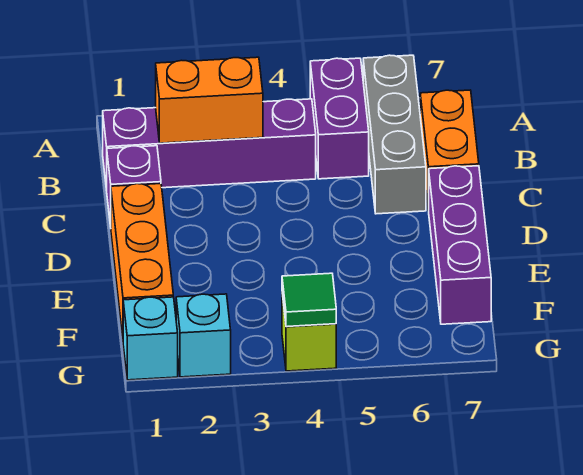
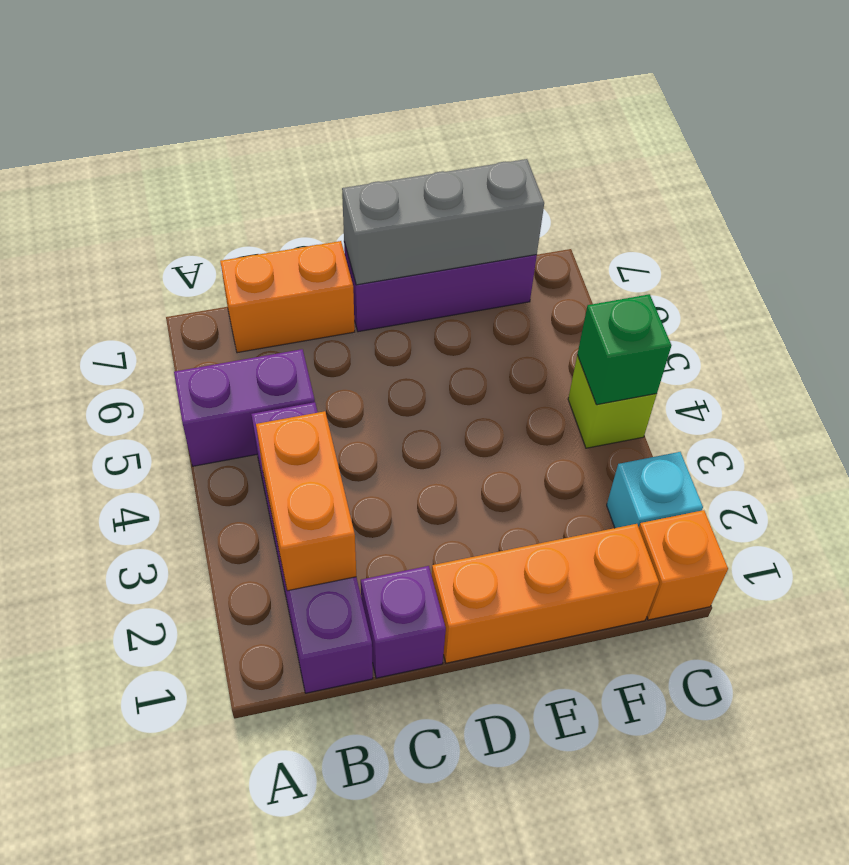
grey brick A6:C6 level 1 -> grey brick D7:F7 level 2
cyan brick G1 level 1 -> orange brick G1 level 1
green tile G4 level 2 -> green brick G4 level 2

